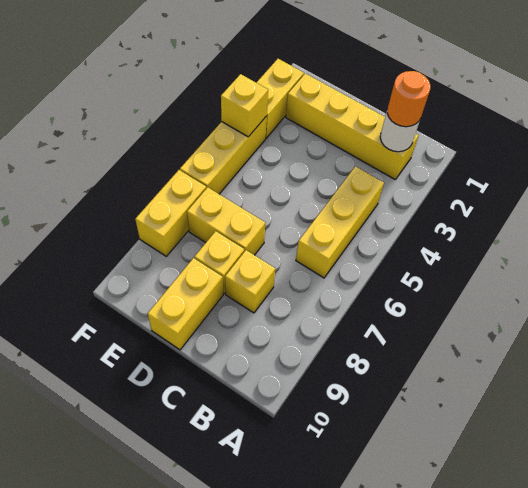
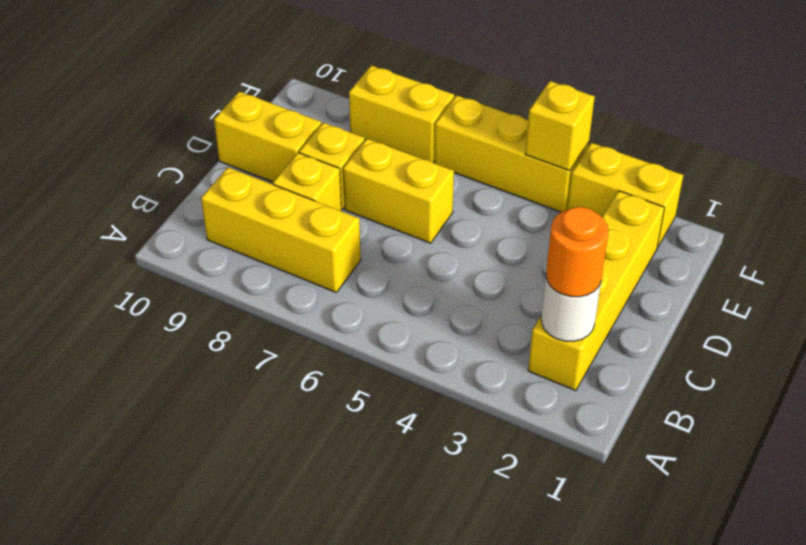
yellow brick B4:B6 level 1 -> yellow brick B7:B9 level 1
yellow brick D7:E7 level 1 -> yellow brick D6:D7 level 1

